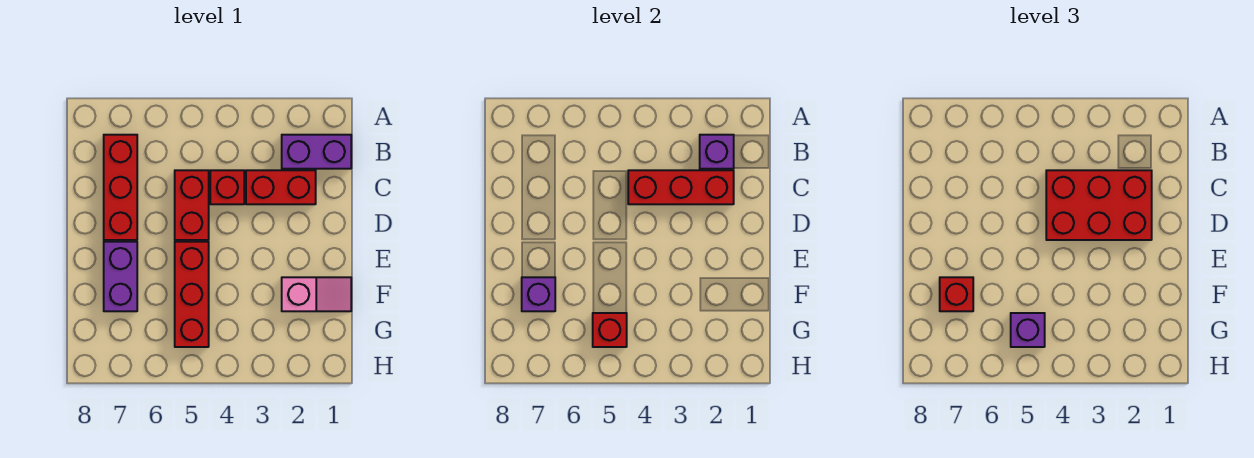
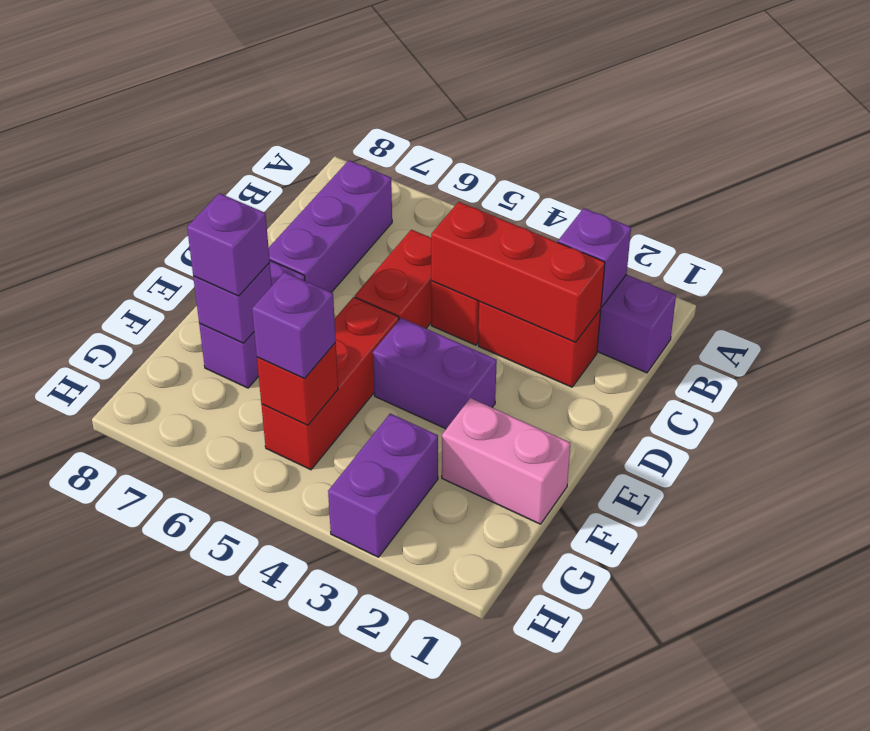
red brick B7:D7 level 1 -> purple brick B7:D7 level 1
red brick C2:D4 level 3 -> none
none -> purple brick E3:E4 level 1
pink slope F1:F2 level 1 top 2 -> pink brick F1:F2 level 1
red brick F7 level 3 -> purple brick F7 level 3
none -> purple brick G3:H3 level 1

